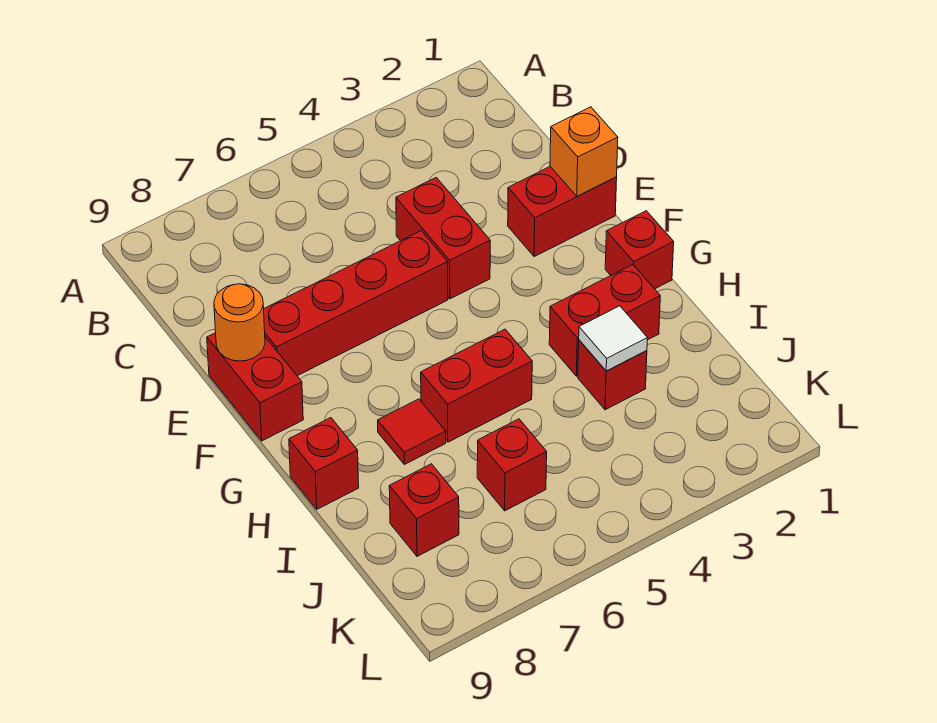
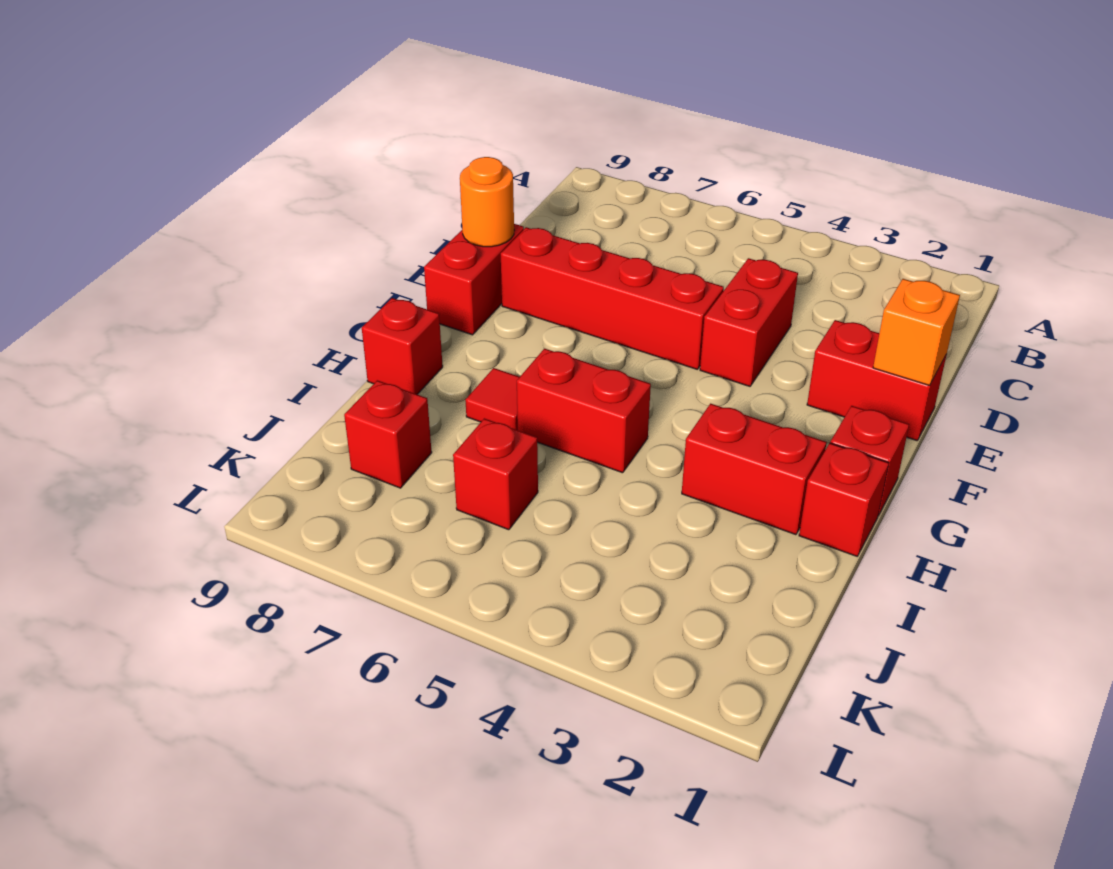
red brick I3 level 1 -> red brick H1 level 1
white tile I3 level 2 -> none

